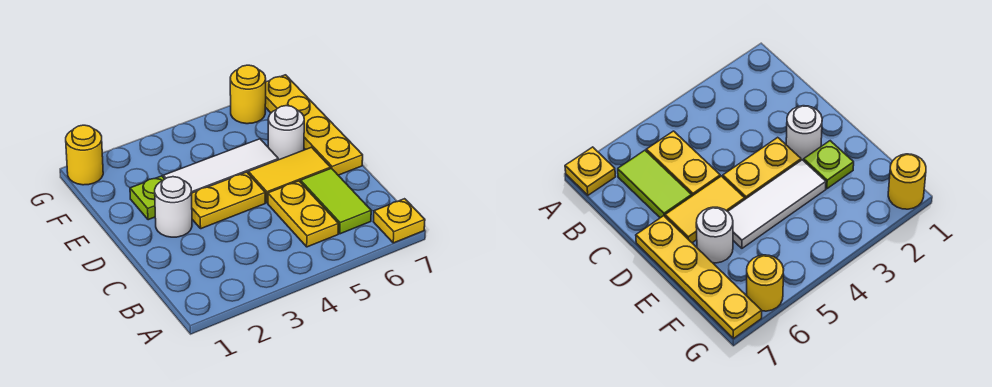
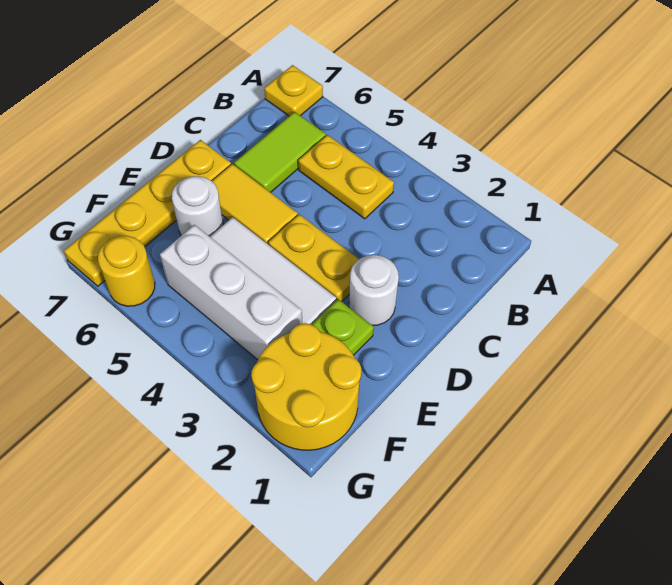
yellow plate B5:C5 level 1 -> yellow plate B4:B5 level 1
none -> white brick F3:F5 level 1
yellow round brick G1 level 1 -> yellow round brick F1:G2 level 1

